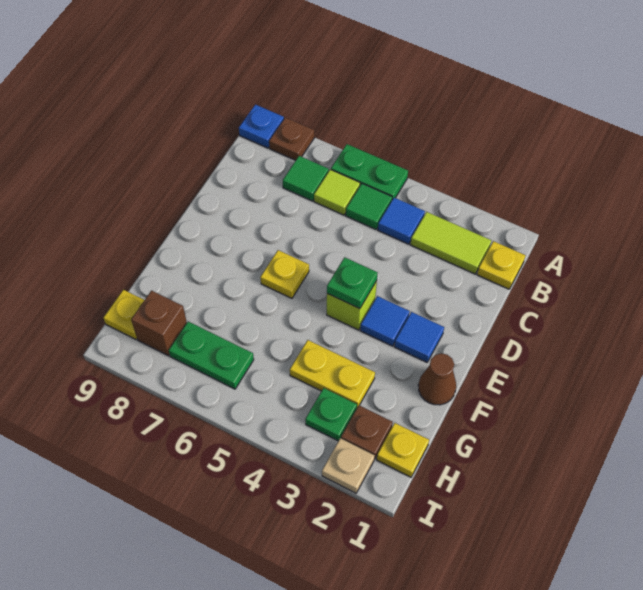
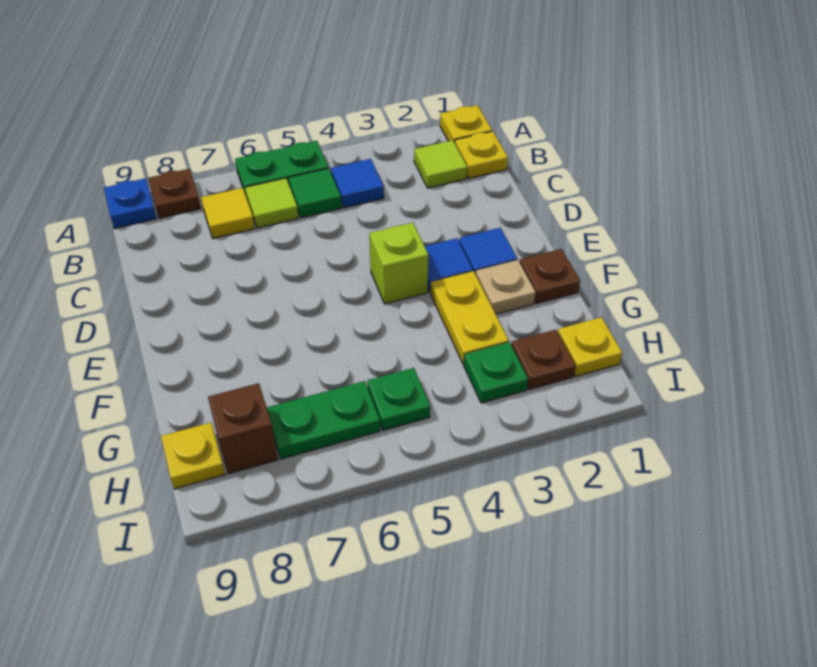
lime tile B2:B3 level 1 -> lime tile B2 level 1
green tile B7 level 1 -> yellow tile B7 level 1
green plate E4 level 2 -> green plate H5 level 1
yellow plate E6 level 1 -> yellow plate A1 level 1
brown cone F1 level 1 -> brown plate F1 level 1
yellow plate G3:G4 level 1 -> yellow plate F3:G3 level 1
tan plate I2 level 1 -> tan plate F2 level 1

